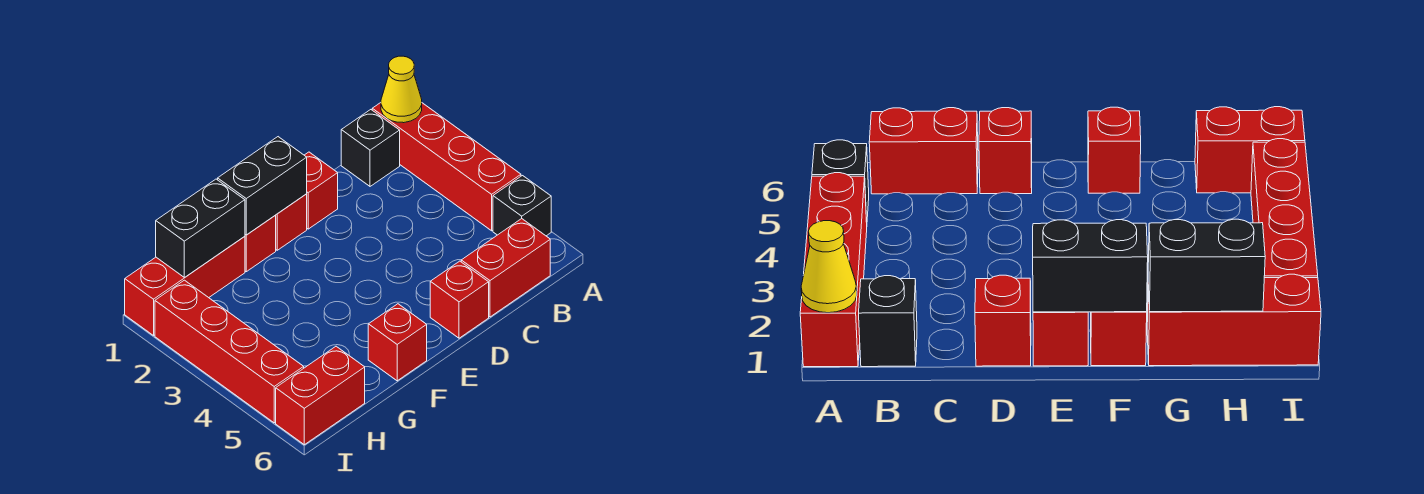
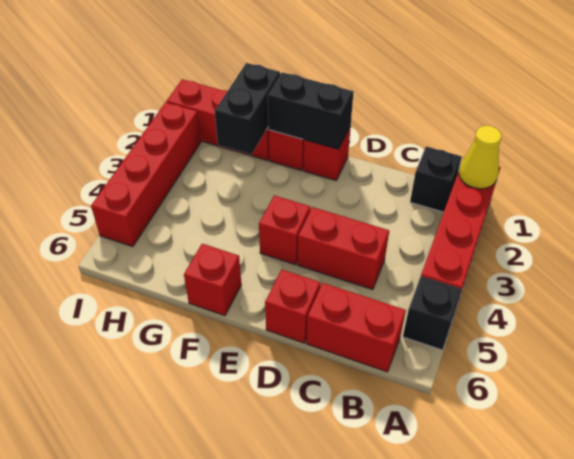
red brick D1 level 1 -> red brick E4 level 1
black brick G1:H1 level 2 -> black brick G1:G2 level 2
red brick H6:I6 level 1 -> red brick C4:D4 level 1

